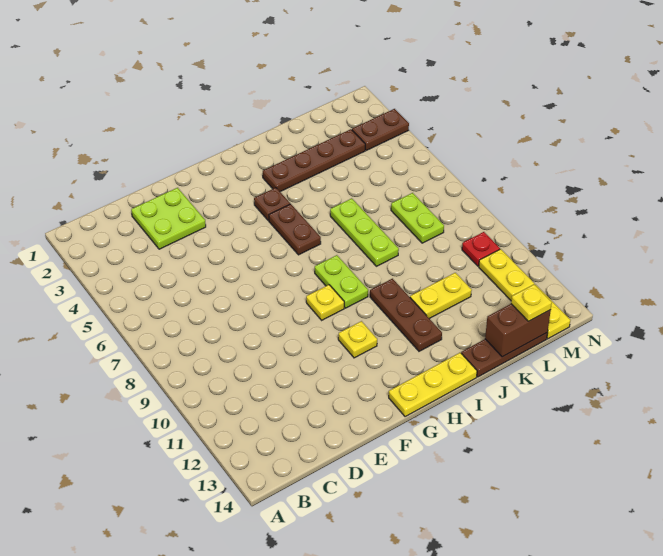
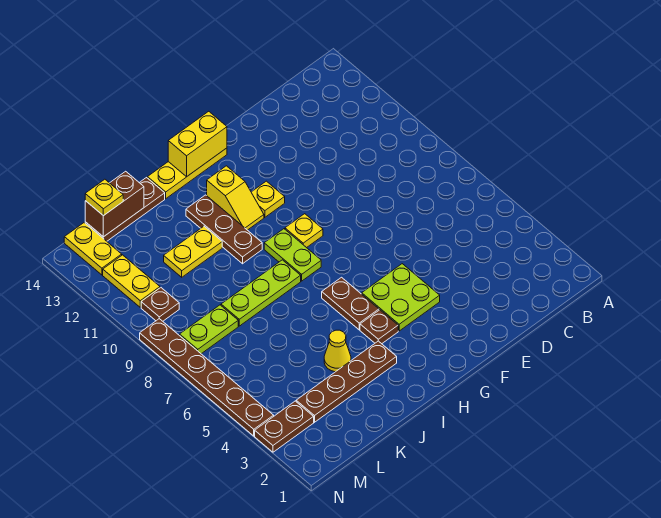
lime plate D2:E3 level 1 -> lime plate F4:G5 level 1
none -> yellow brick G14:H14 level 2
none -> yellow slope H11:H12 level 1 top 12
none -> yellow cone J4 level 1
lime plate J6:J8 level 1 -> lime plate I8:K8 level 1
lime plate L7:L8 level 1 -> lime plate L8:M8 level 1
red plate M10 level 1 -> brown plate M10 level 1
none -> brown plate N4:N9 level 1

